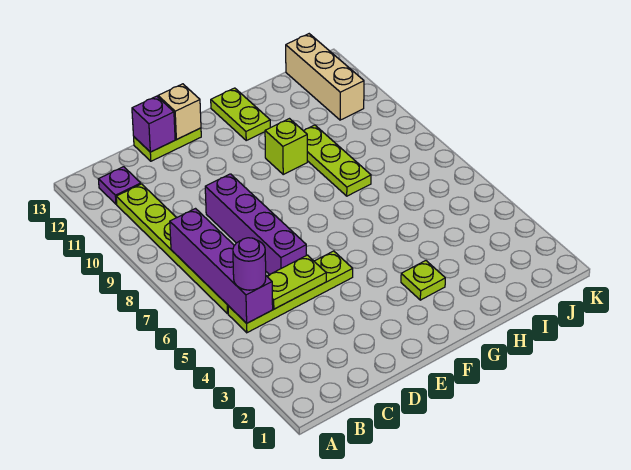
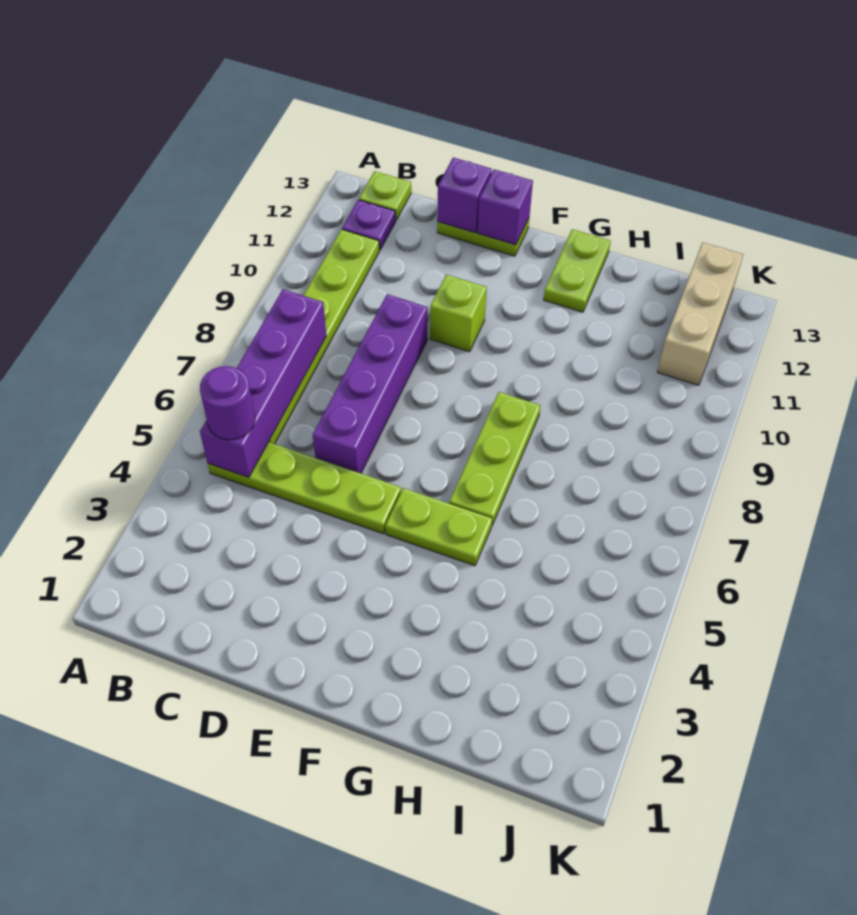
lime plate C5:D5 level 2 -> lime plate F5:G5 level 1
tan brick E13 level 2 -> purple brick E13 level 2
lime plate G3 level 1 -> lime plate B13 level 1
lime brick G10 level 1 -> lime brick E10 level 1
lime plate H8:H10 level 1 -> lime plate G6:G8 level 1

